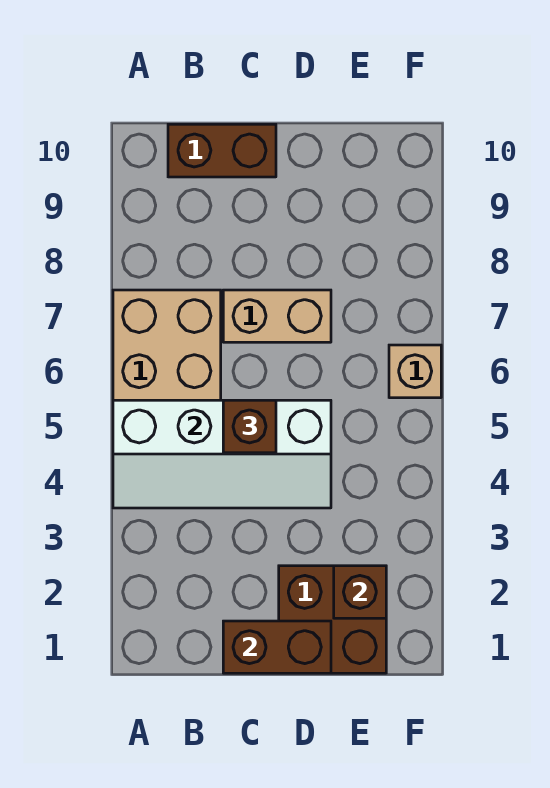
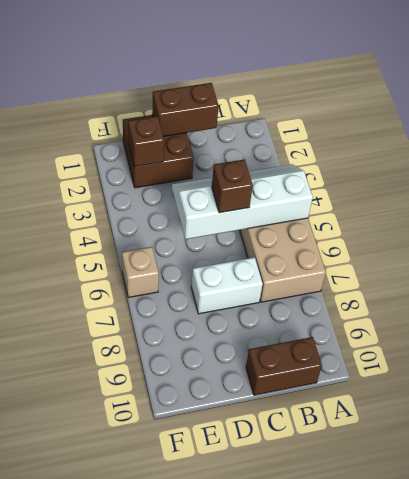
tan brick C7:D7 level 1 -> white brick C7:D7 level 1

